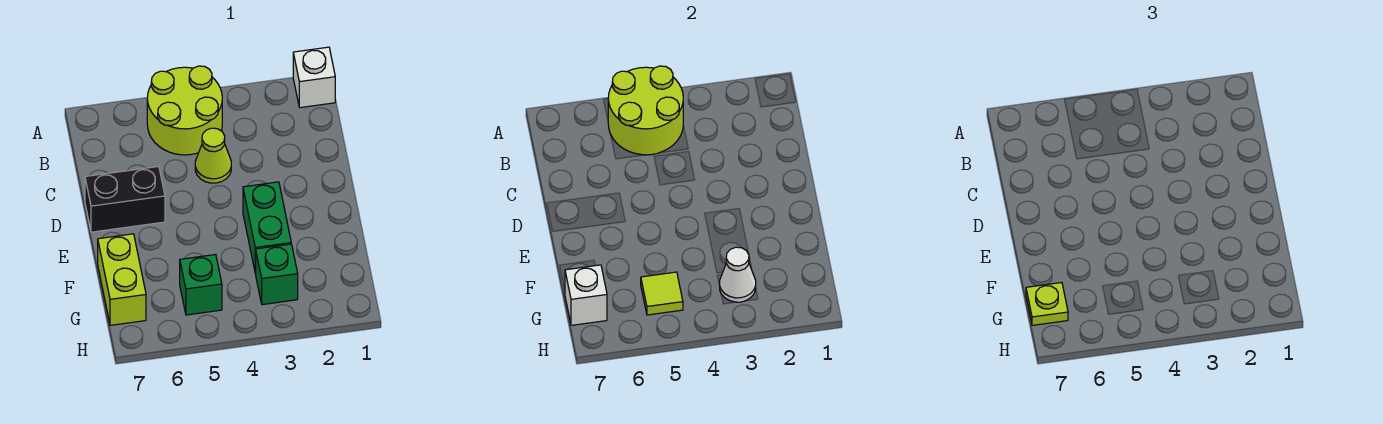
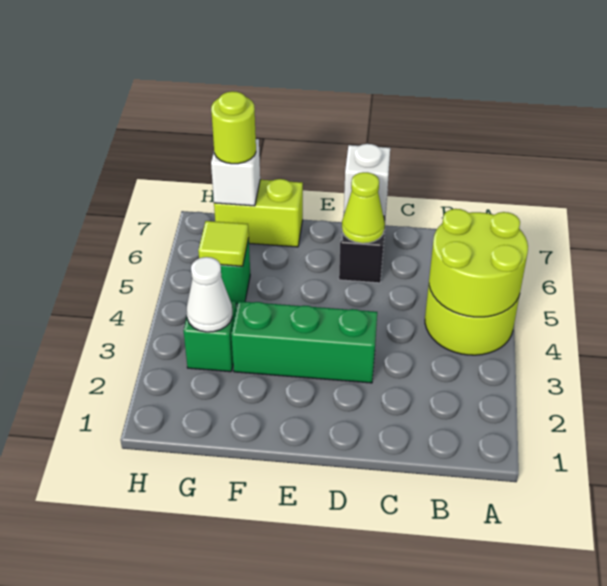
white brick A1 level 1 -> white brick D7 level 2
lime cone C4 level 1 -> lime cone D6 level 2
green brick E3:F3 level 1 -> green brick D3:F3 level 1
lime plate G7 level 3 -> lime round brick G7 level 3

